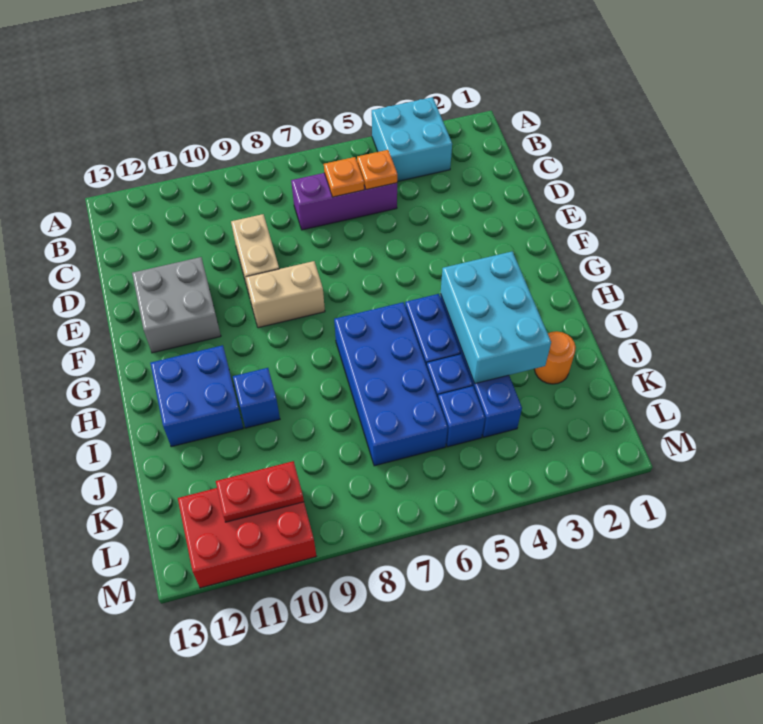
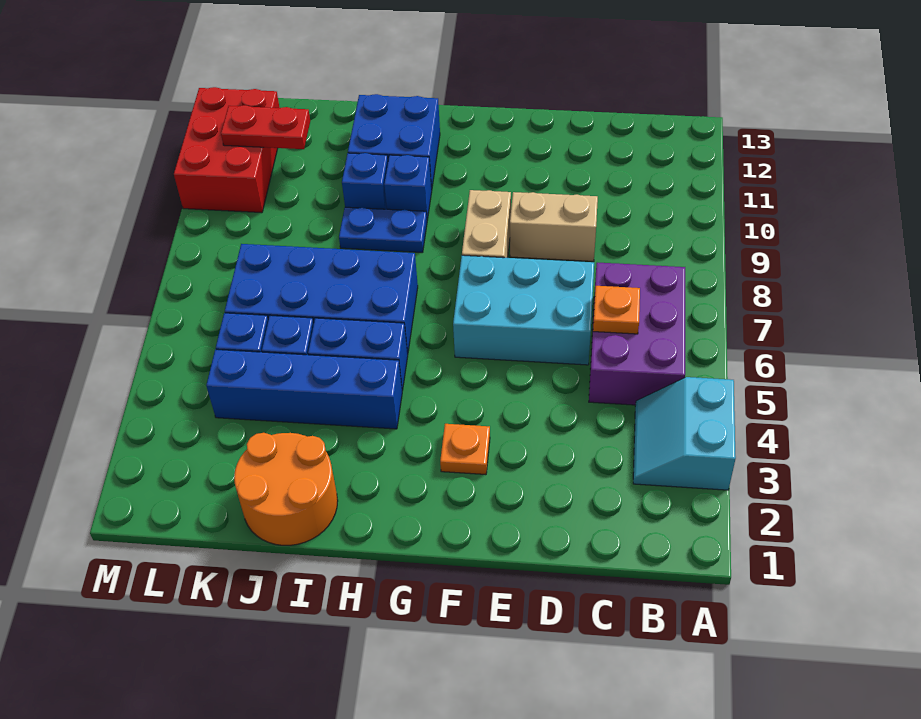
cyan brick A3:B4 level 1 -> cyan slope A3:B4 level 1 top A
purple brick C5:C7 level 1 -> purple brick B5:C7 level 1
orange plate C5 level 2 -> orange plate F3 level 1
grey brick E11:F12 level 1 -> none
cyan brick H3:J4 level 2 -> cyan brick D6:F7 level 1
none -> blue plate H9:I9 level 1
none -> blue brick H10 level 1
orange round brick J2 level 1 -> orange round brick I1:J2 level 1
red plate L10:L11 level 2 -> red plate K11:L11 level 2

